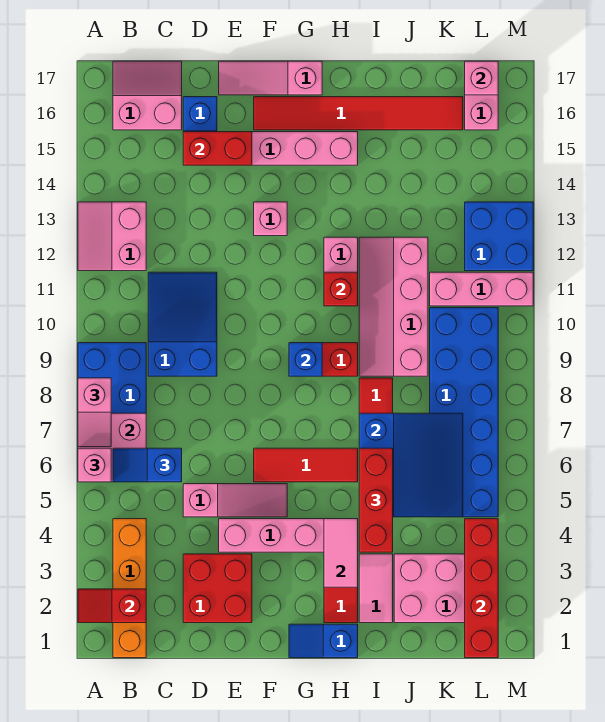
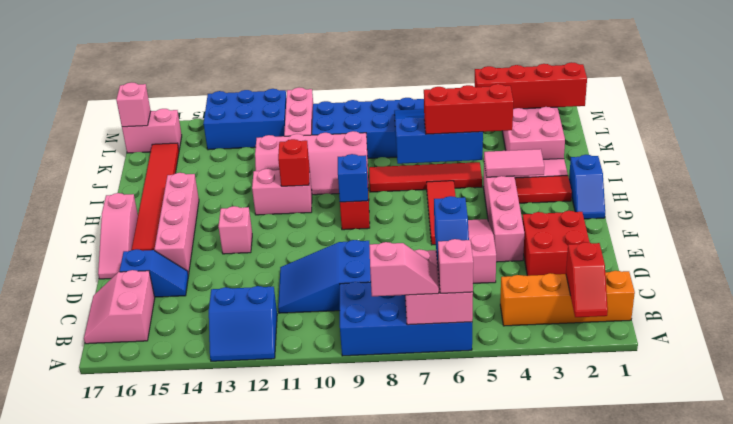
pink slope A12:B13 level 1 top B -> blue slope A12:B13 level 1 top B
red brick D15:E15 level 2 -> none
blue brick L12:M13 level 1 -> blue brick L12:M14 level 1

